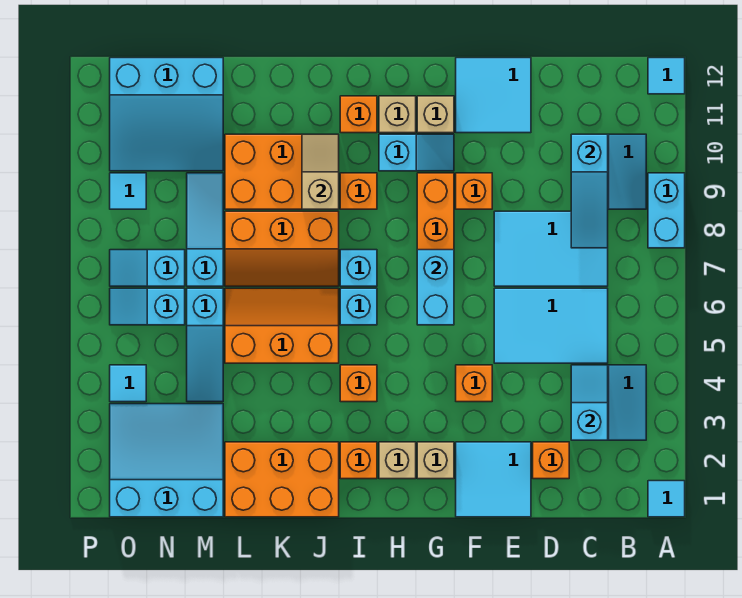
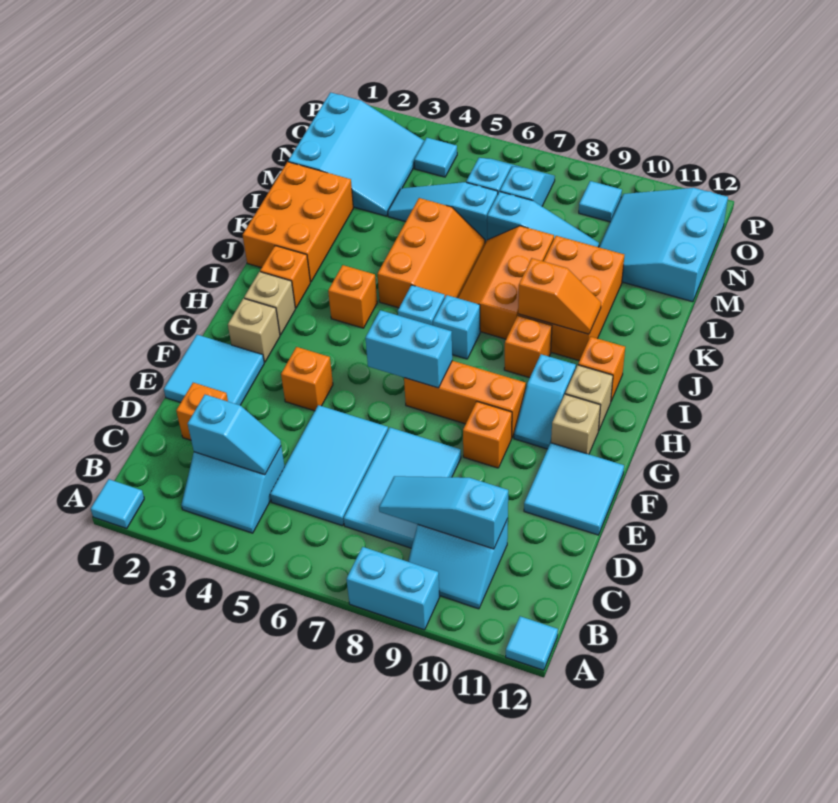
tan slope J9:J10 level 2 top 9 -> orange slope J9:J10 level 2 top 9

